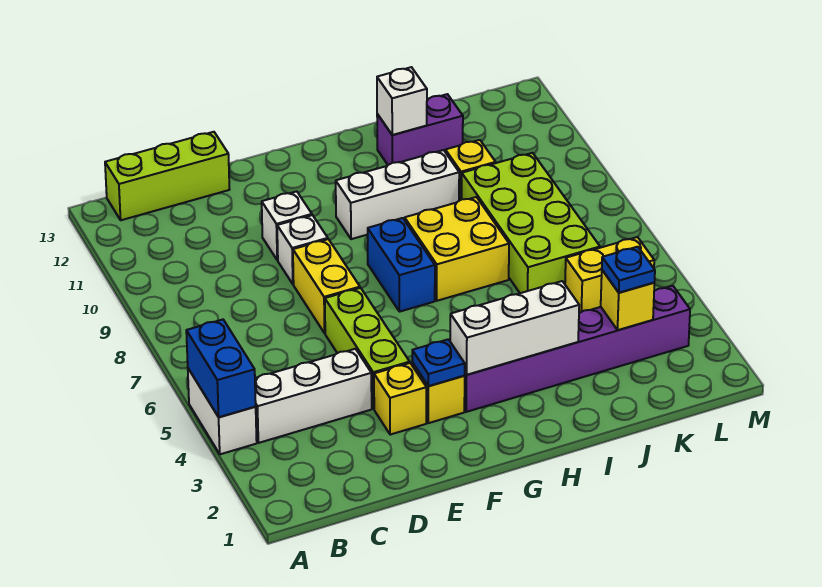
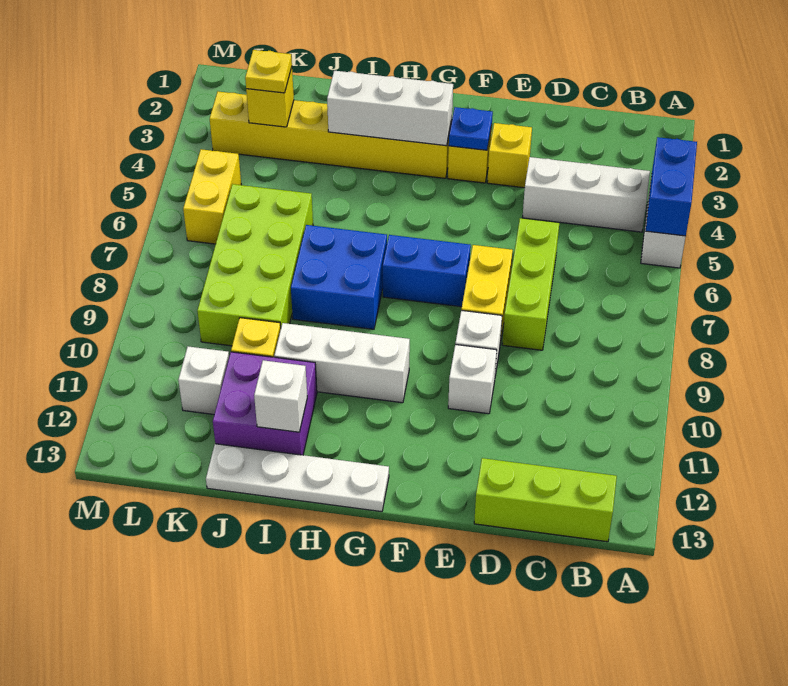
lime brick E4:E6 level 1 -> lime brick D6:D8 level 1
purple brick G3:L3 level 1 -> yellow brick G3:L3 level 1
blue brick G7:G8 level 1 -> blue brick F7:G7 level 1
none -> white plate G13:J13 level 1
yellow brick H7:I8 level 1 -> blue brick H7:I8 level 1
purple brick I12:J12 level 1 -> purple brick I11:J12 level 1
blue plate K3 level 3 -> yellow plate K3 level 3
yellow brick K5:L5 level 1 -> yellow brick L5:L6 level 1
none -> white brick K11 level 1

